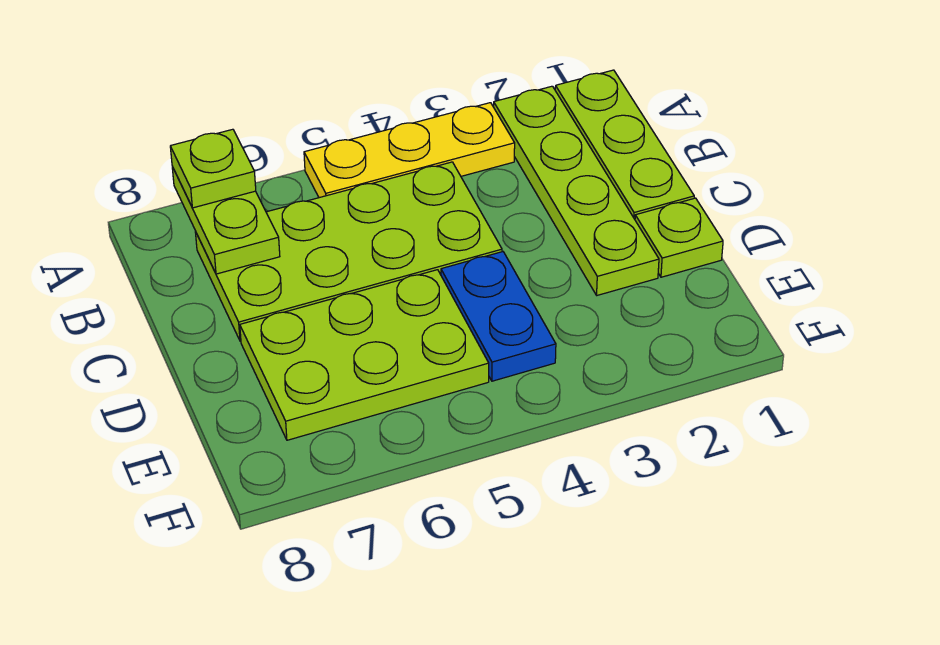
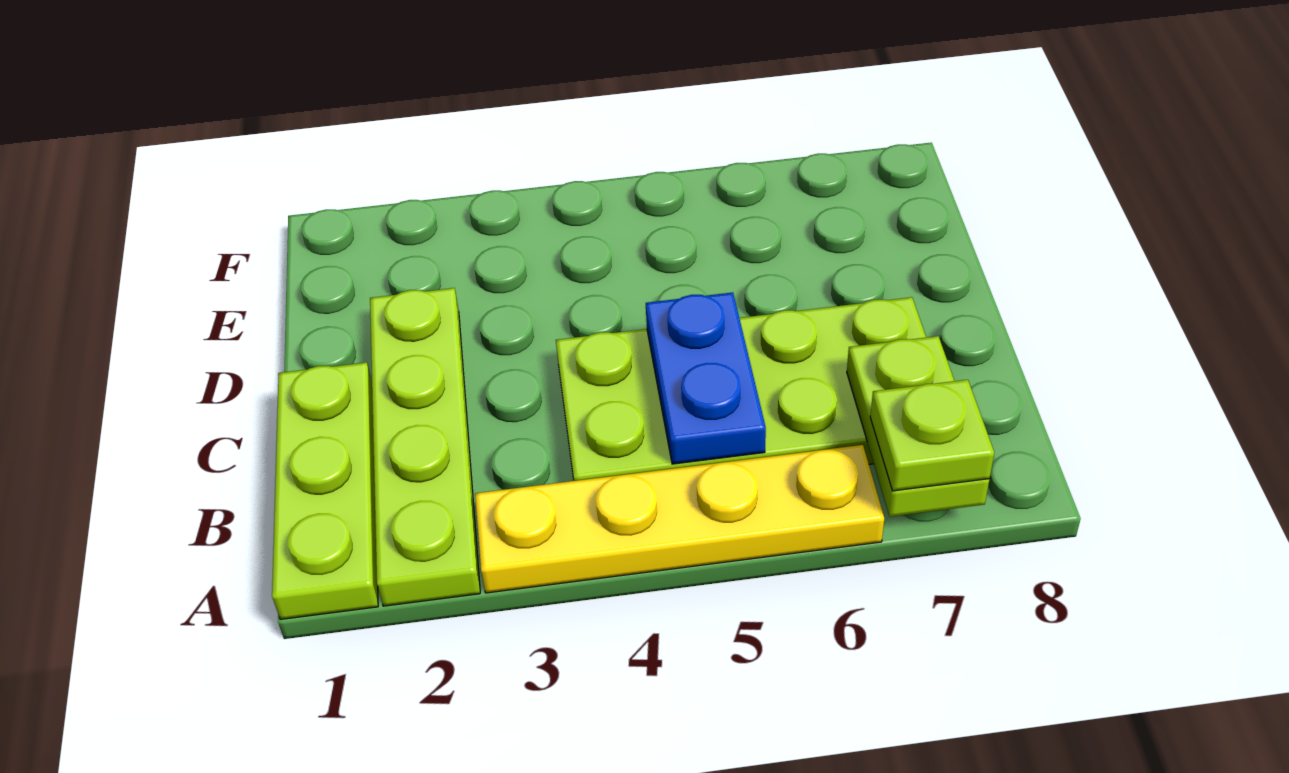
yellow plate A3:A5 level 1 -> yellow plate A3:A6 level 1
lime plate D1 level 1 -> none
blue plate D4:E4 level 1 -> blue plate B5:C5 level 2
lime plate D5:E7 level 1 -> none

